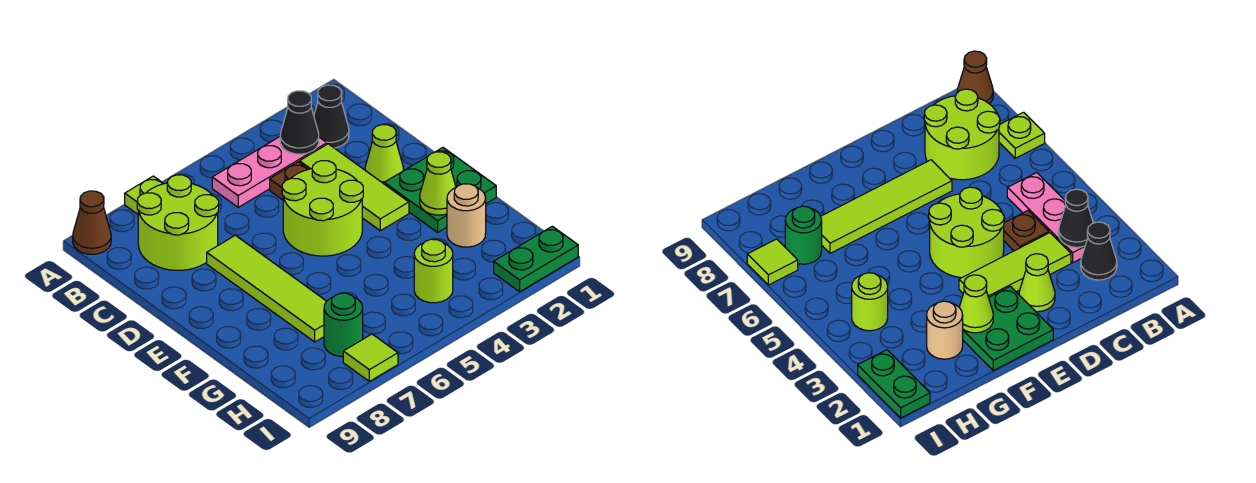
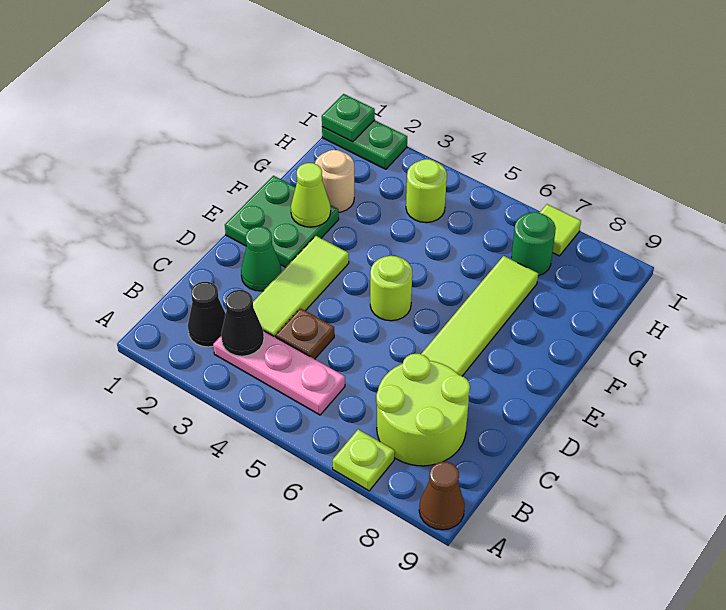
lime cone D2 level 1 -> green cone D2 level 1
lime round brick D4:E5 level 1 -> lime round brick E5 level 1
none -> green plate I1 level 2

